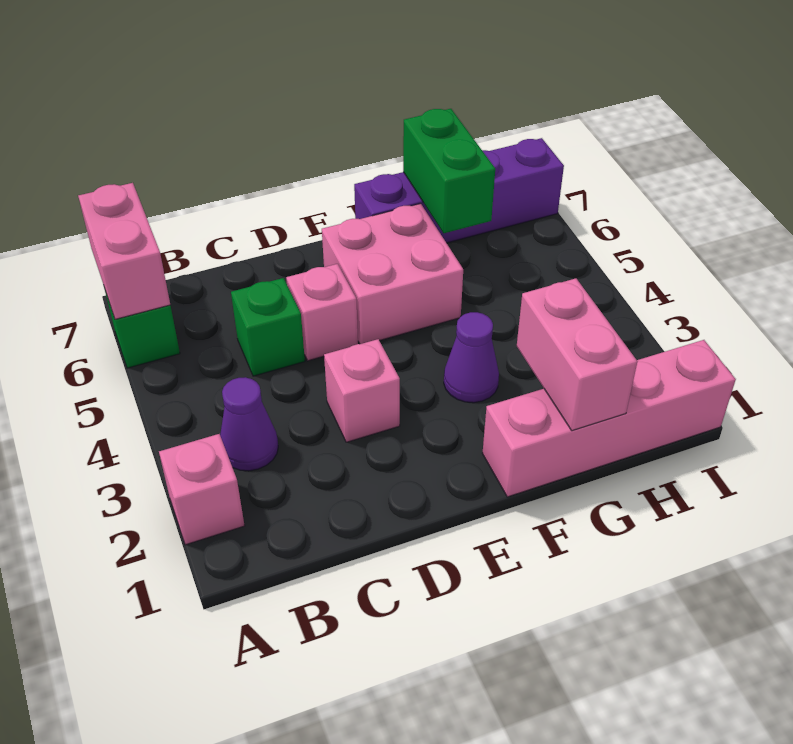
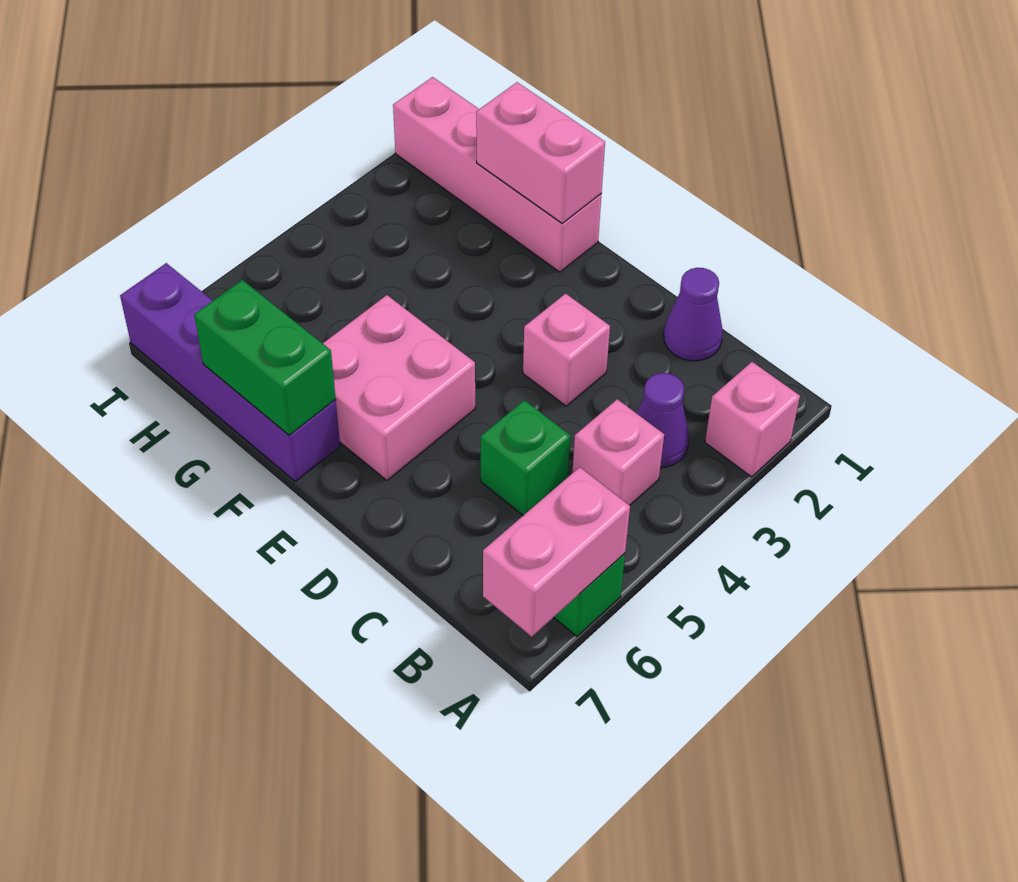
pink brick D5 level 1 -> pink brick B4 level 1
purple cone F3 level 1 -> purple cone C1 level 1
pink brick G1:G2 level 2 -> pink brick F1:G1 level 2
green brick G6:G7 level 2 -> green brick F7:G7 level 2

